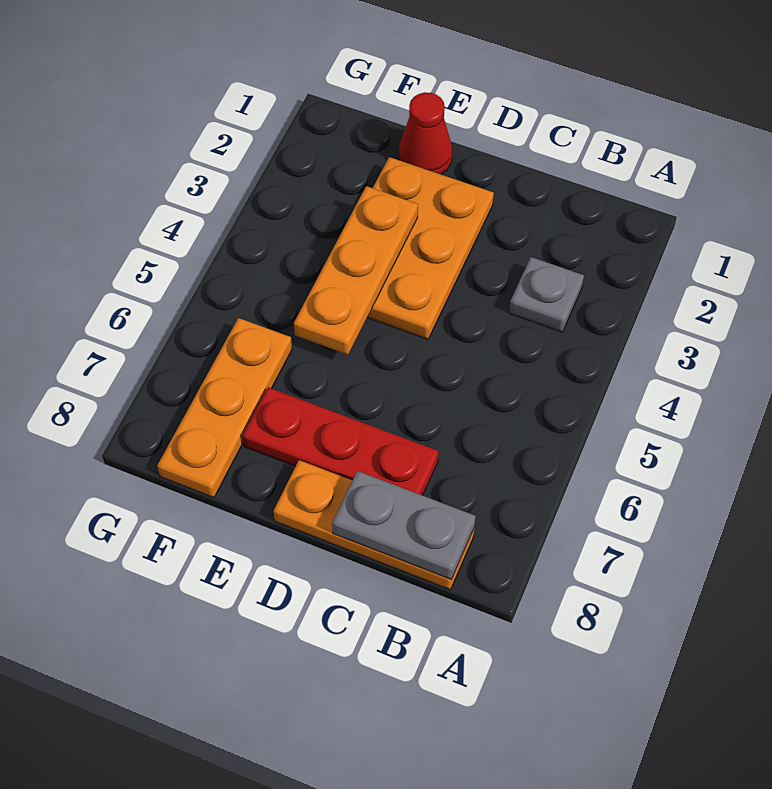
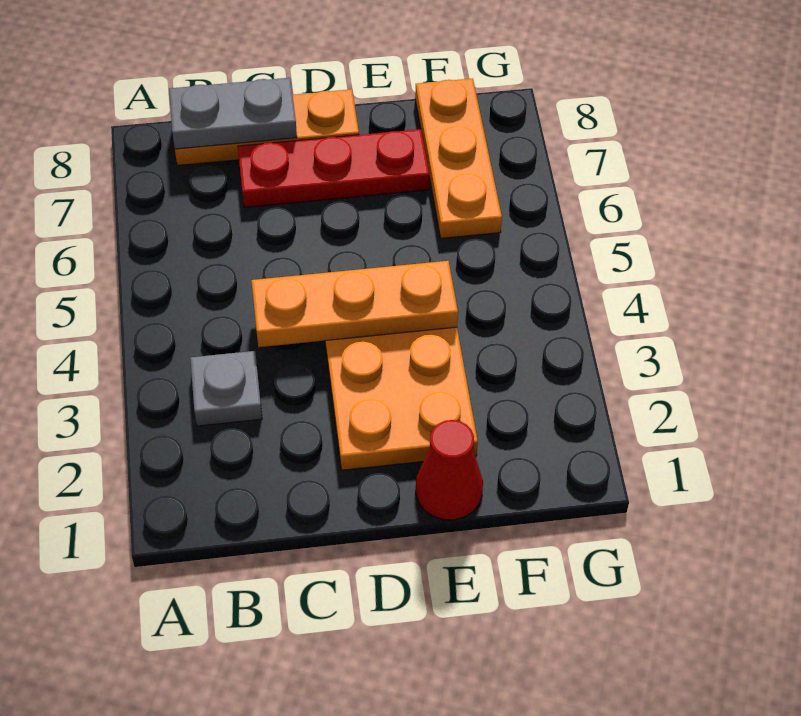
orange plate E3:E5 level 2 -> orange plate C4:E4 level 2

